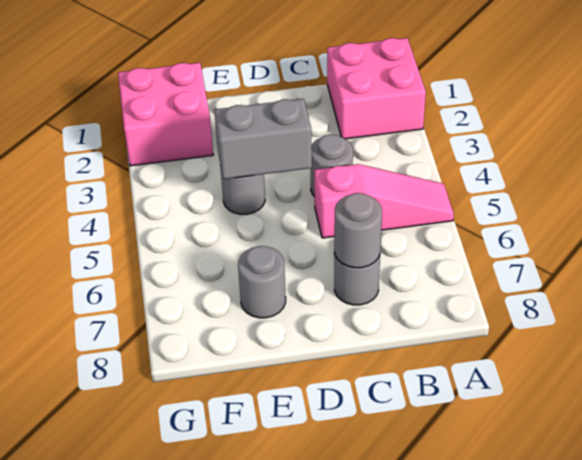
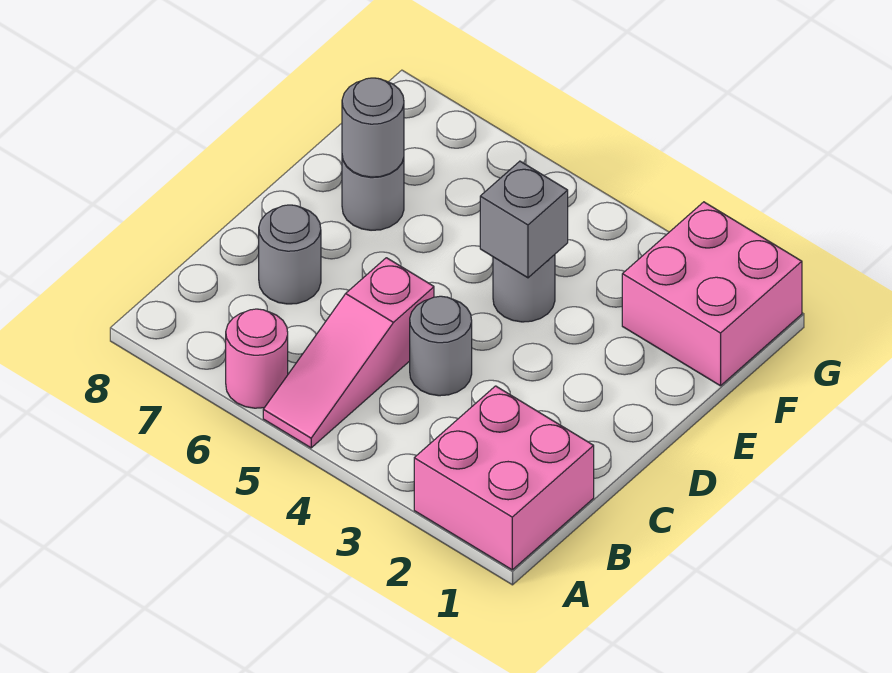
none -> pink round brick A6 level 1
grey round brick C7 level 2 -> grey round brick E7 level 2
grey brick D4:E4 level 2 -> grey brick E4 level 2

